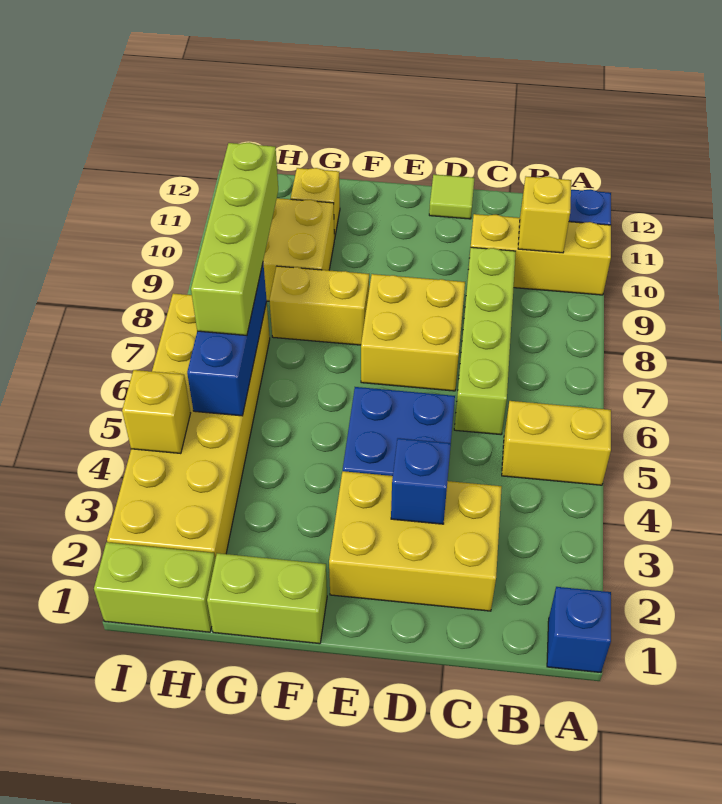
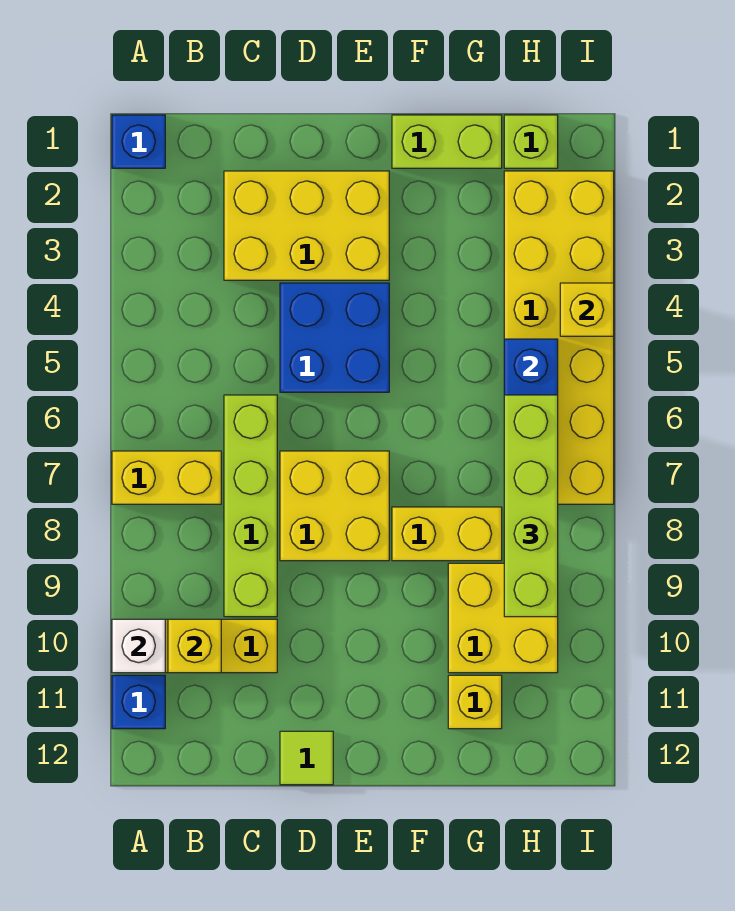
yellow brick A5:B5 level 1 -> yellow brick A7:B7 level 1
none -> white brick A10 level 2
blue brick D3 level 2 -> none
lime brick H1:I1 level 1 -> lime brick H1 level 1

